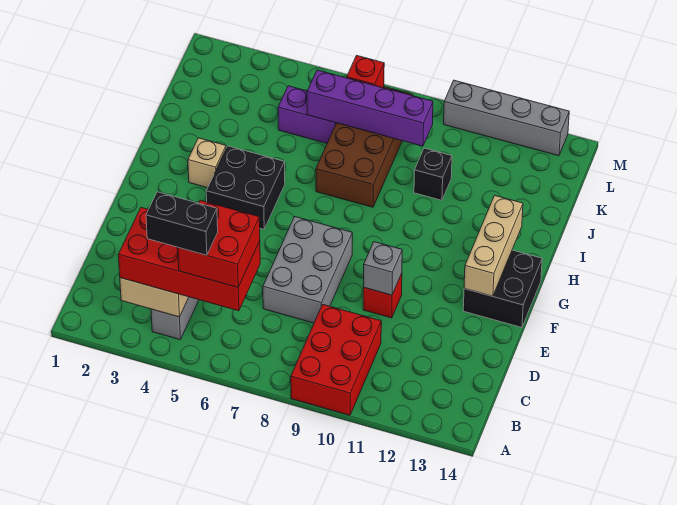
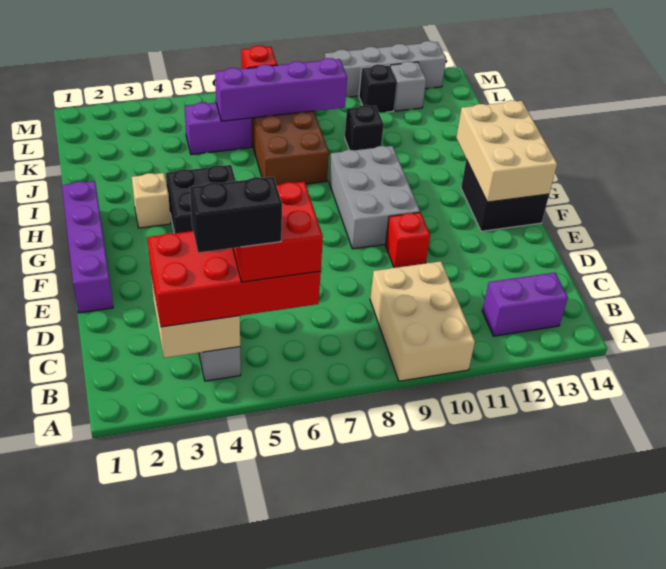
red brick A9:C10 level 1 -> tan brick A9:C10 level 1
none -> purple brick B12:B13 level 1
grey brick D7:F8 level 1 -> grey brick F9:H10 level 1
none -> purple brick E1:H1 level 1
grey brick E10 level 2 -> grey brick L12 level 1
tan brick F13:H13 level 2 -> tan brick F13:H14 level 2
none -> black brick L11 level 1

